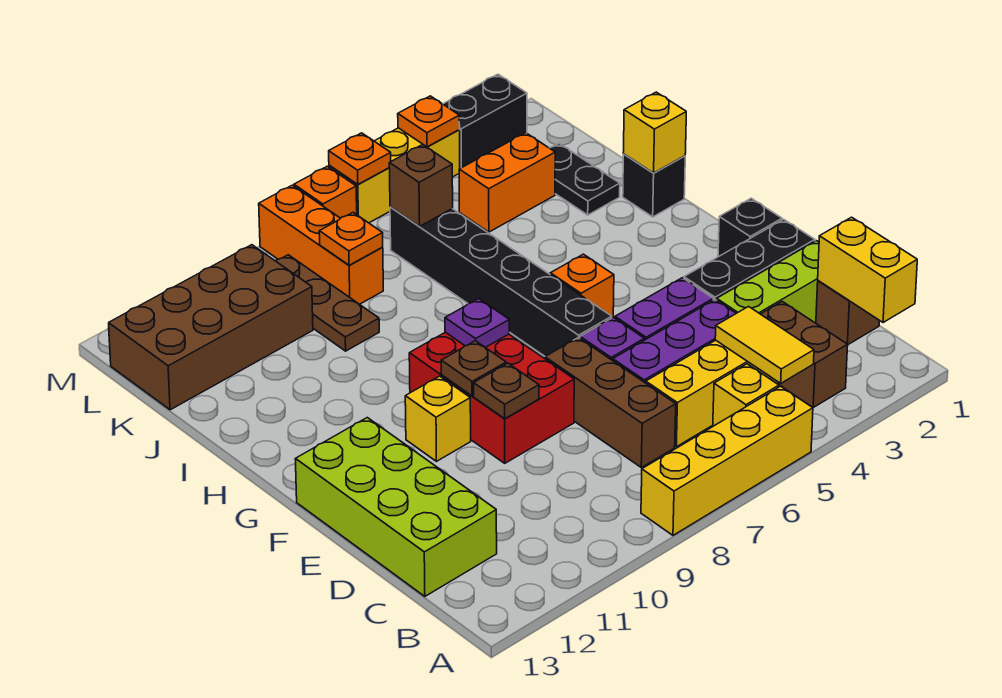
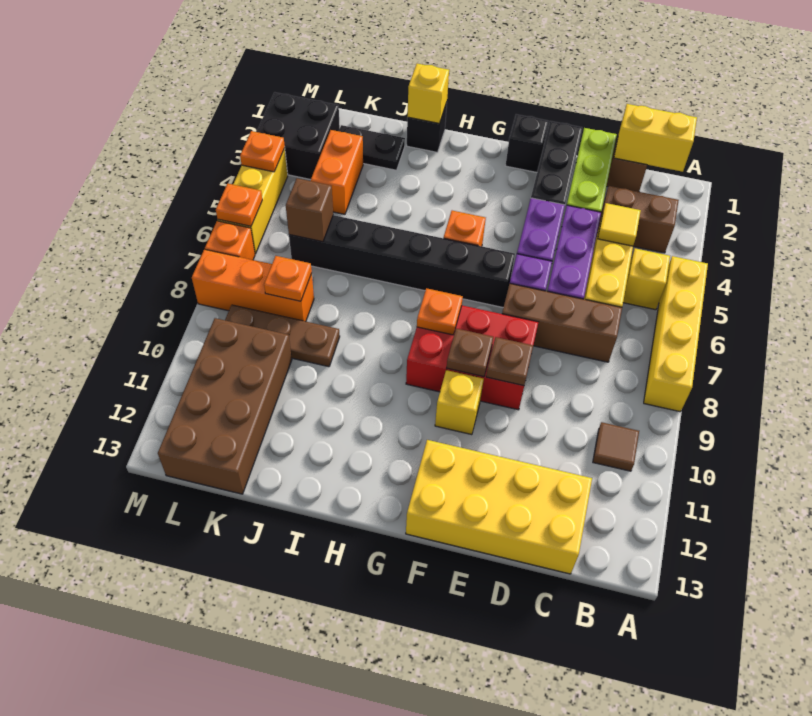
yellow tile B4:C4 level 2 -> yellow tile C4 level 2
none -> brown tile B10 level 1
lime brick C12:F13 level 1 -> yellow brick C12:F13 level 1
purple plate G8 level 2 -> orange plate G8 level 2
black brick M2:M3 level 1 -> black brick L2:M3 level 1

